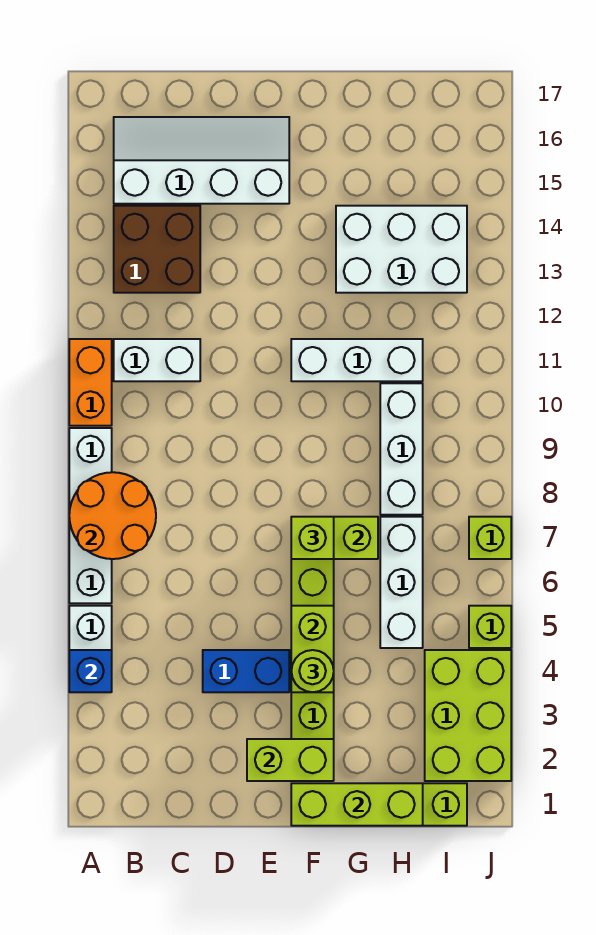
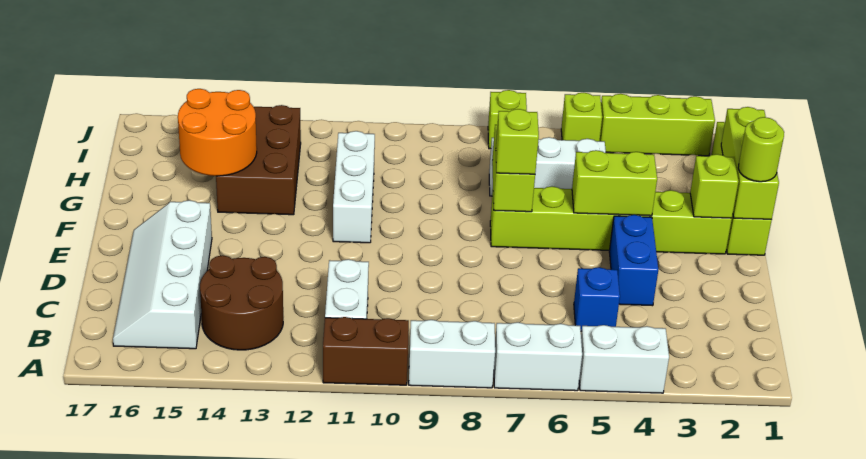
blue brick A4 level 2 -> blue brick C5 level 1
orange round brick A7:B8 level 2 -> orange round brick G14:H15 level 2
orange brick A10:A11 level 1 -> brown brick A10:A11 level 1
brown brick B13:C14 level 1 -> brown round brick B13:C14 level 1
lime brick E2:F2 level 2 -> lime brick F2 level 2
lime round brick F4 level 3 -> lime round brick F1 level 3
white brick G13:I14 level 1 -> brown brick G13:I14 level 1
white brick H8:H10 level 1 -> none
lime brick I2:J4 level 1 -> lime brick J2:J4 level 1

